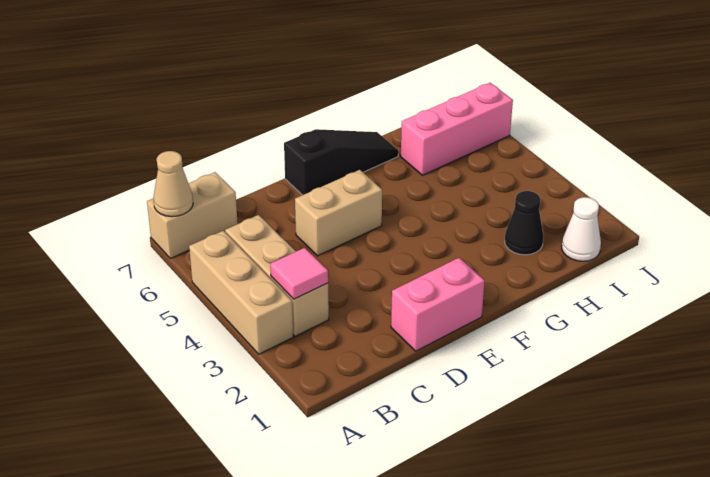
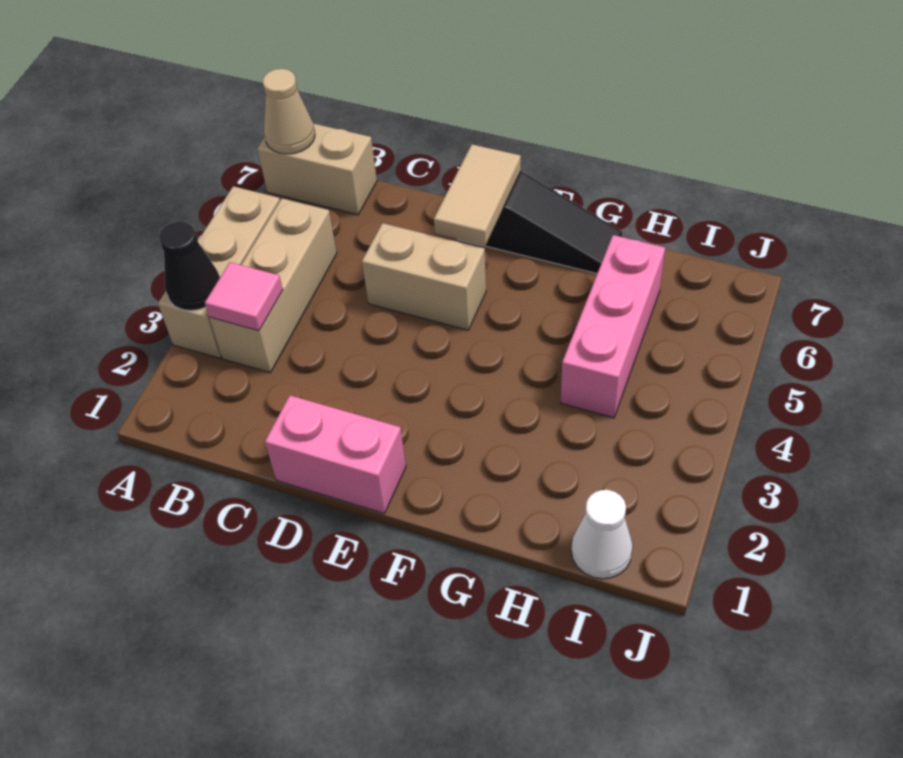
none -> tan tile E6:E7 level 2
black cone H2 level 1 -> black cone A3 level 2
pink brick H6:J6 level 1 -> pink brick H4:H6 level 1

